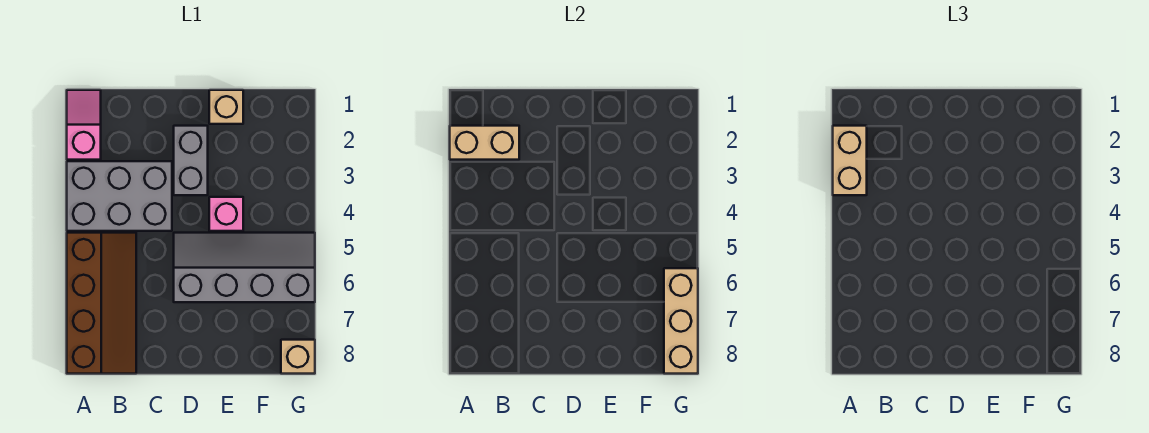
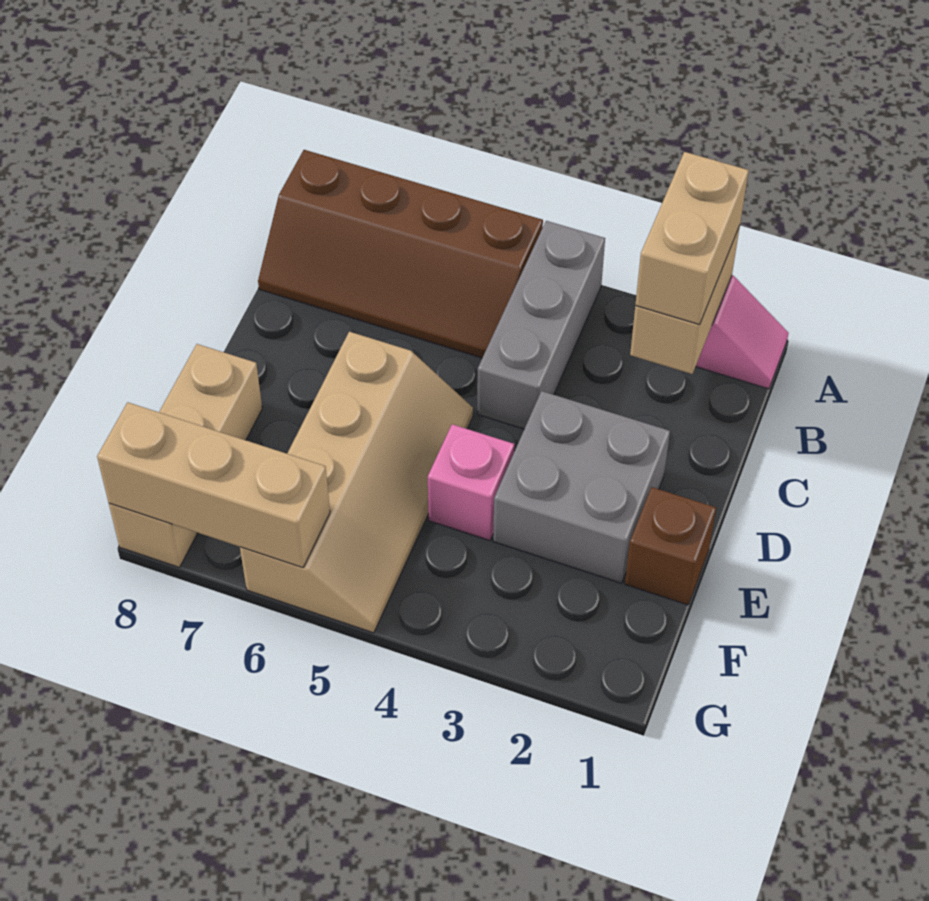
tan brick A2:A3 level 3 -> tan brick A2:B2 level 3
grey brick A3:C4 level 1 -> grey brick A4:C4 level 1
grey brick D2:D3 level 1 -> grey brick D2:E3 level 1
grey slope D5:G6 level 1 top 6 -> tan slope D5:G6 level 1 top 6
tan brick E1 level 1 -> brown brick E1 level 1
tan brick G8 level 1 -> tan brick E8:G8 level 1

